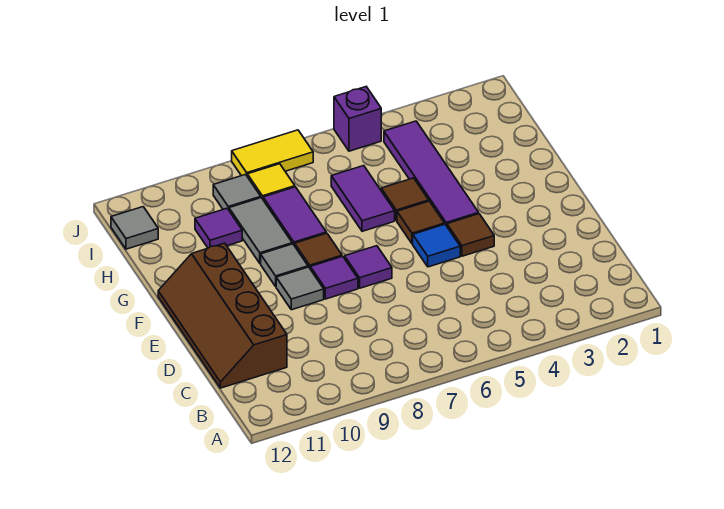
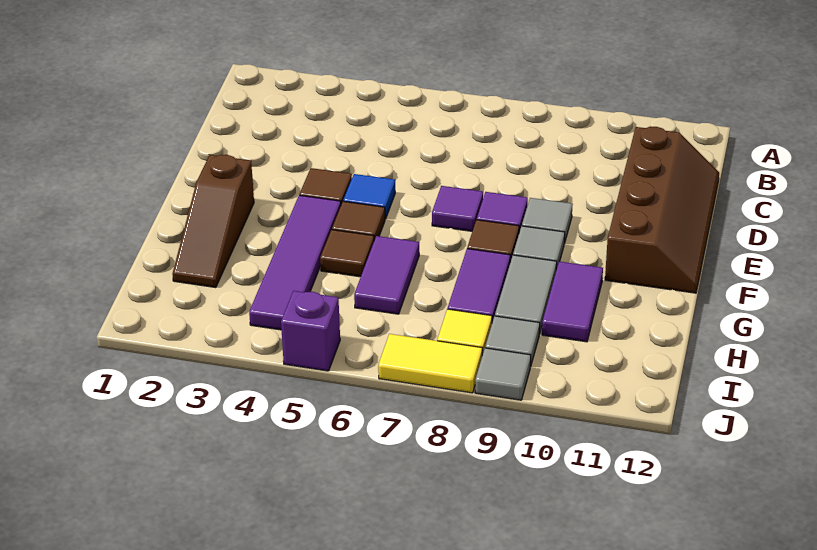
none -> brown slope F2:H2 level 1 top F
purple tile H10 level 1 -> purple tile G10:H10 level 1
grey tile I12 level 1 -> grey tile J9 level 1

